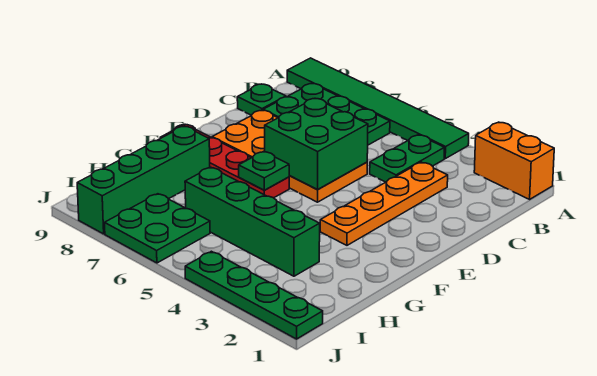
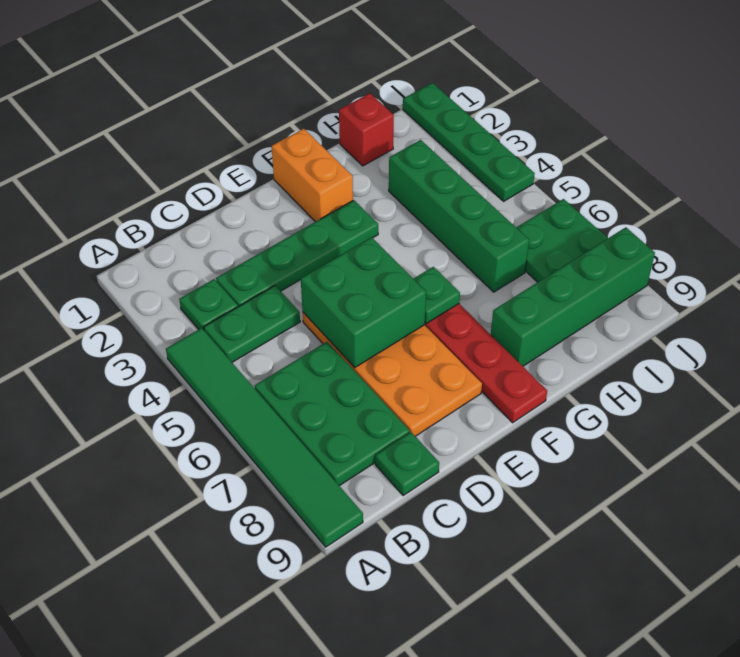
orange brick A1:A2 level 1 -> orange brick F1:F2 level 1
none -> green plate B3 level 1
orange plate C3:F3 level 1 -> green plate C3:F3 level 1
none -> red brick H1 level 1

